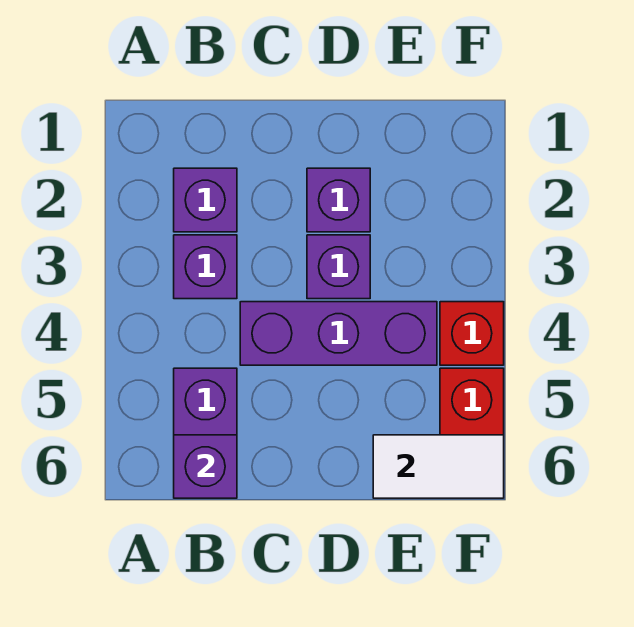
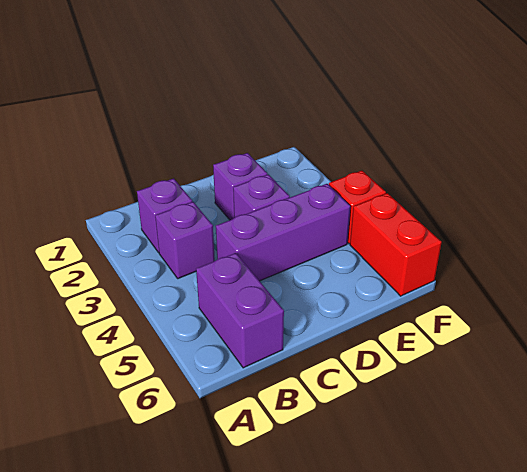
purple brick B6 level 2 -> none
white tile E6:F6 level 2 -> none

